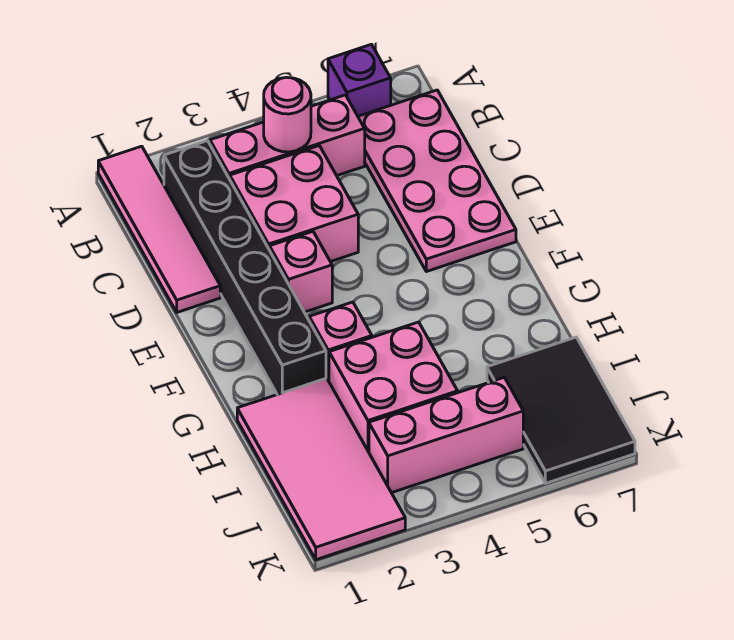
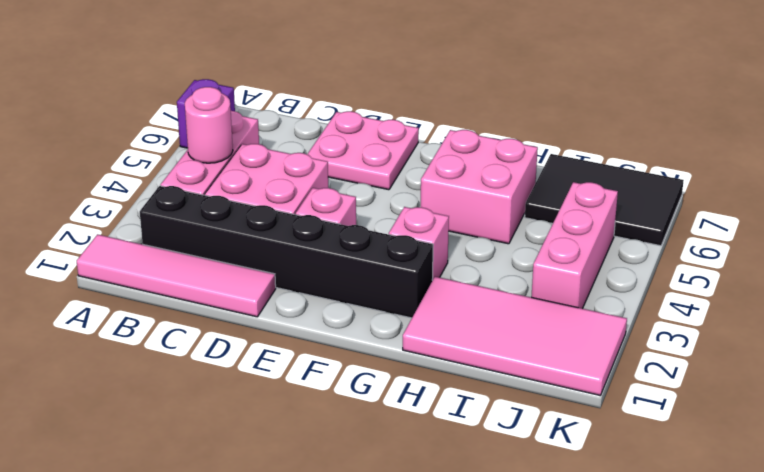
pink plate B6:E7 level 1 -> pink plate D6:E7 level 1
pink brick H3:I4 level 1 -> pink brick G5:H6 level 1

